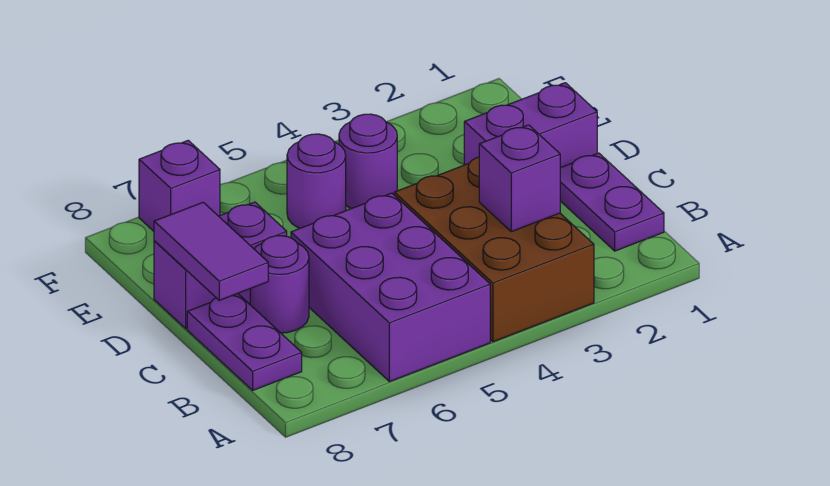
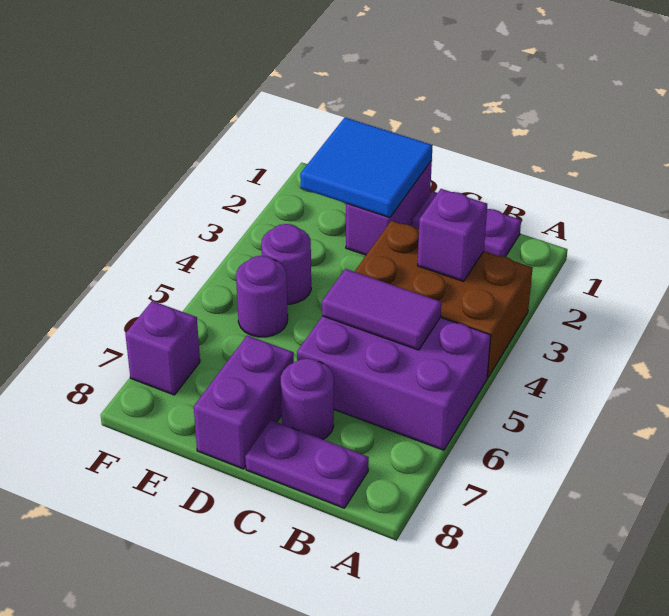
purple tile C8:D8 level 2 -> purple tile B5:C5 level 2
none -> blue tile D1:E2 level 2

